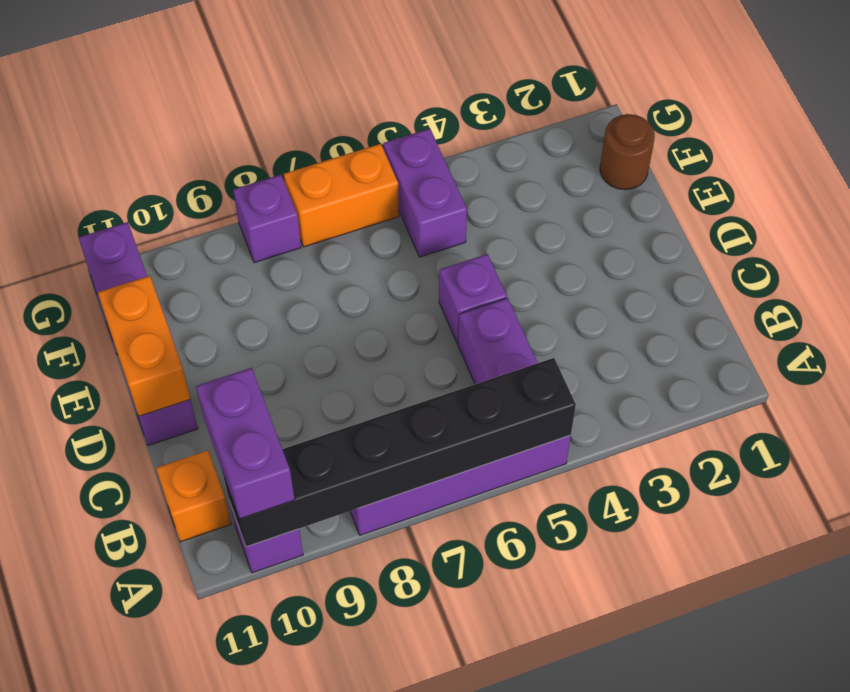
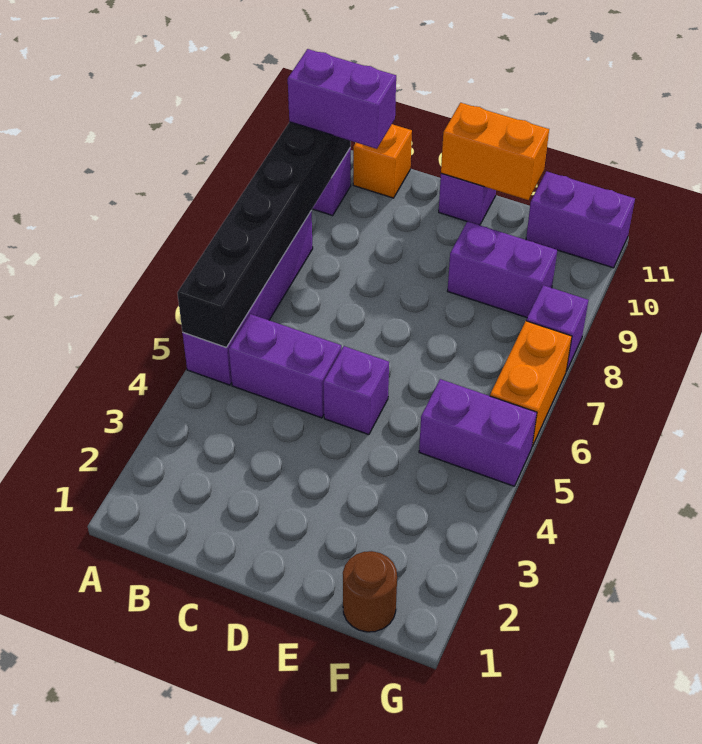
none -> purple brick E9:F9 level 1

